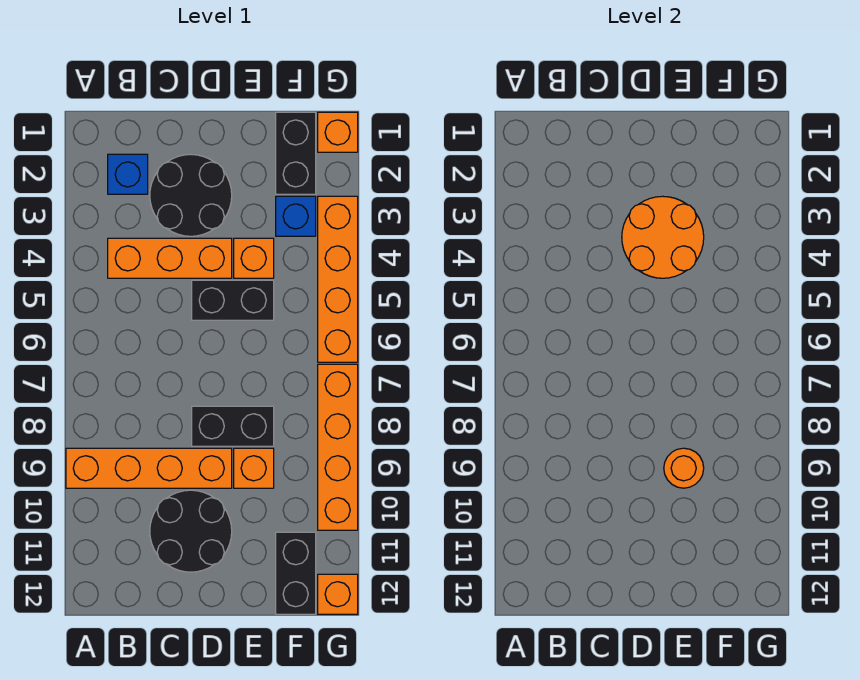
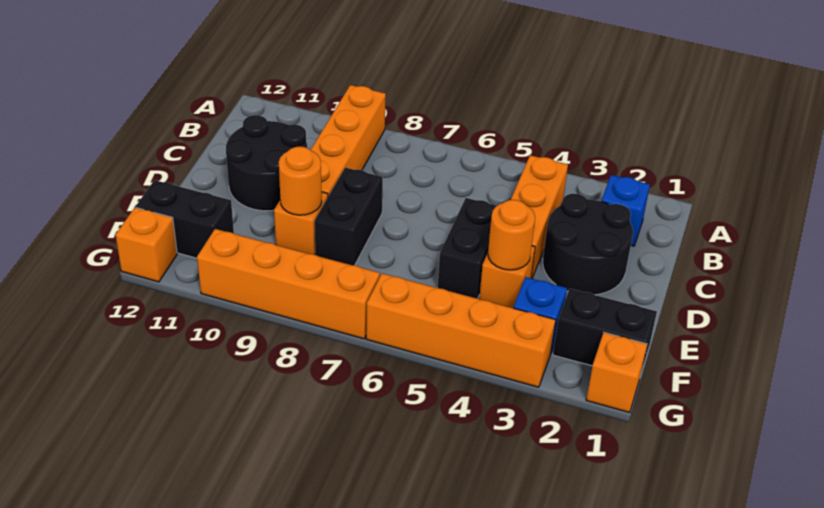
orange round brick D3:E4 level 2 -> orange round brick E4 level 2

